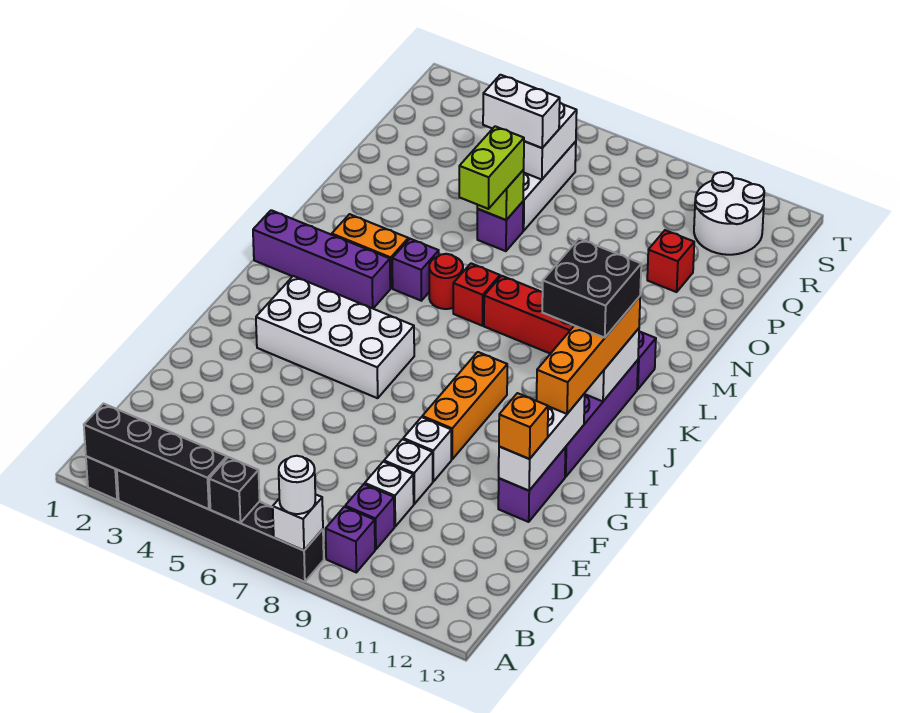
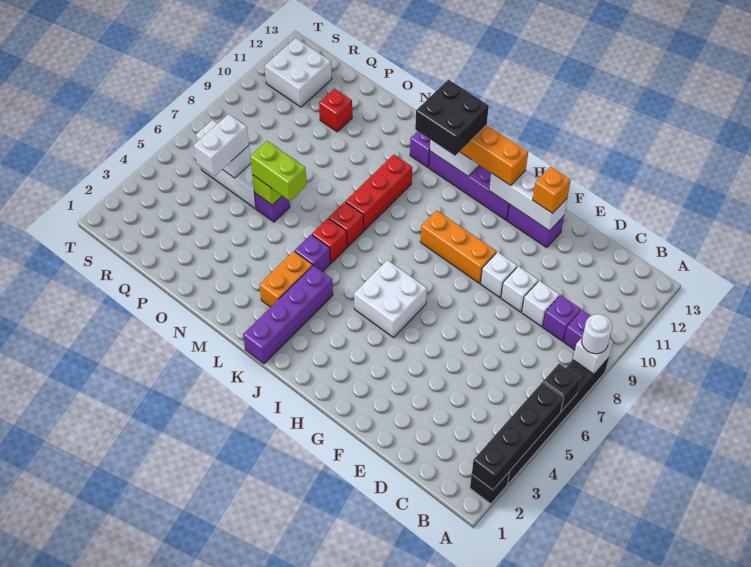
white brick H3:I6 level 1 -> white brick H5:I6 level 1
red round brick L6 level 1 -> red brick L6 level 1
white round brick R11:S12 level 1 -> white brick R11:S12 level 1

